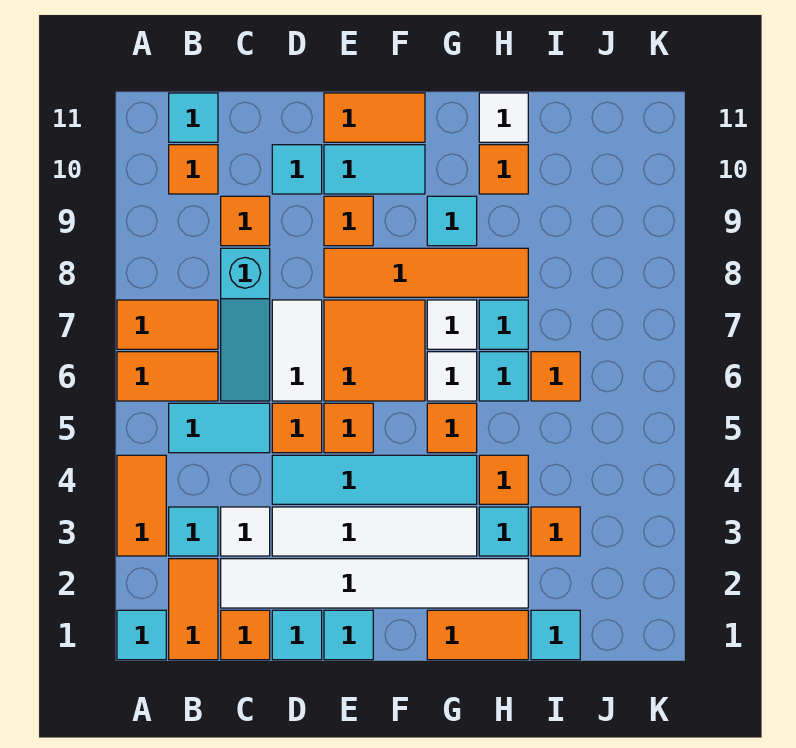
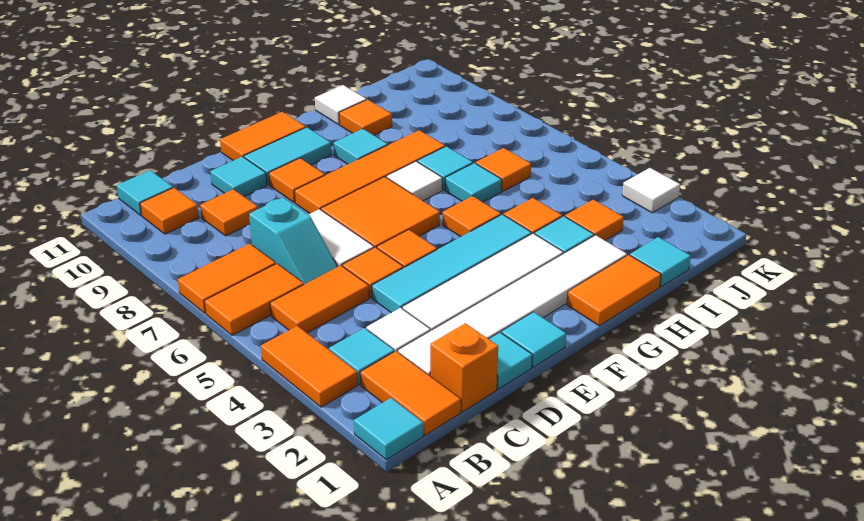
cyan tile B5:C5 level 1 -> orange tile B5:C5 level 1
orange tile C1 level 1 -> orange brick C1 level 1
cyan slope C6:C8 level 1 top 8 -> cyan slope C6:C7 level 1 top 7
white tile G6 level 1 -> white tile K3 level 1

